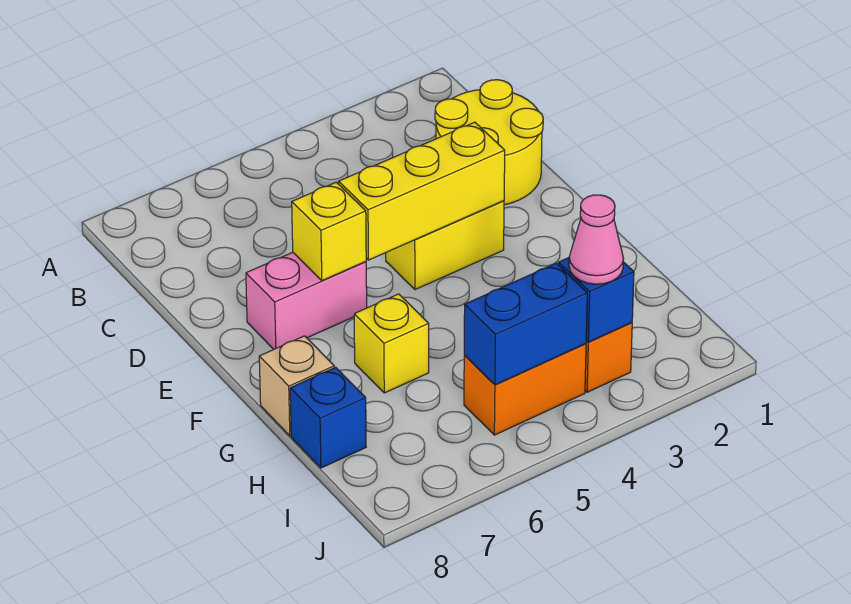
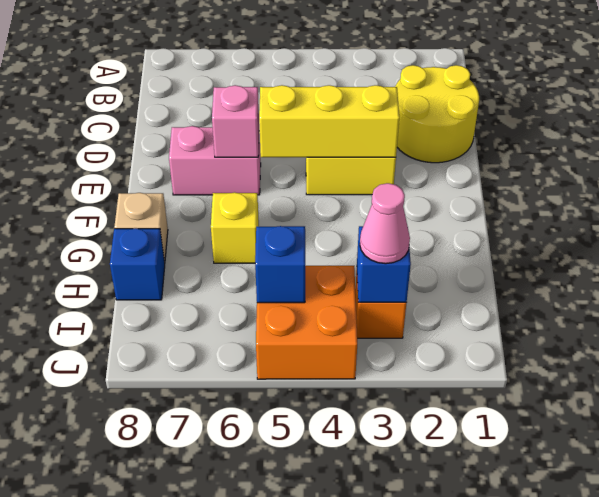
yellow brick E6 level 2 -> pink brick E6 level 2
orange brick I4:I5 level 1 -> orange brick I4:J5 level 1
blue brick I4:I5 level 2 -> blue brick I5 level 2

